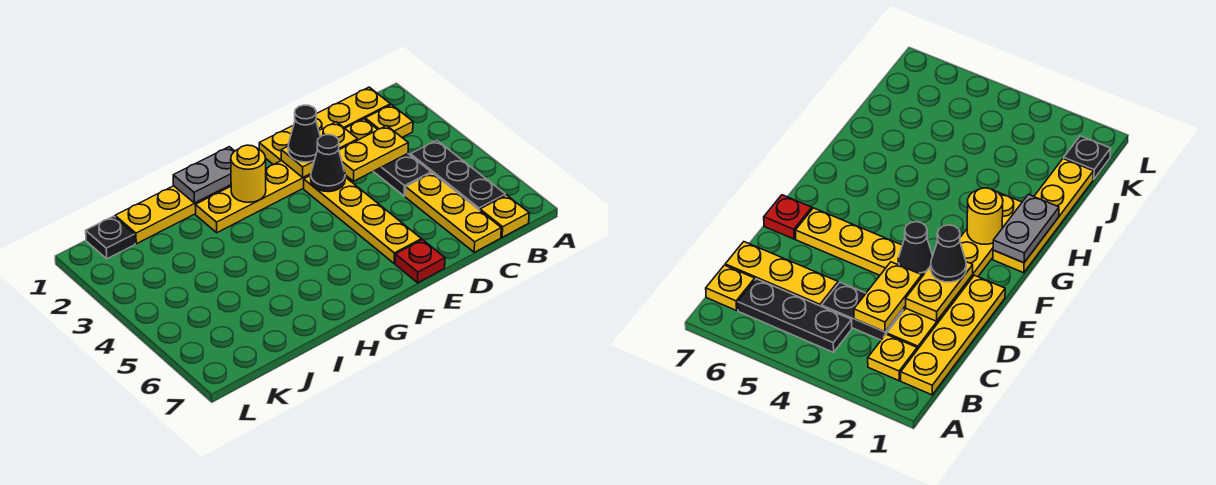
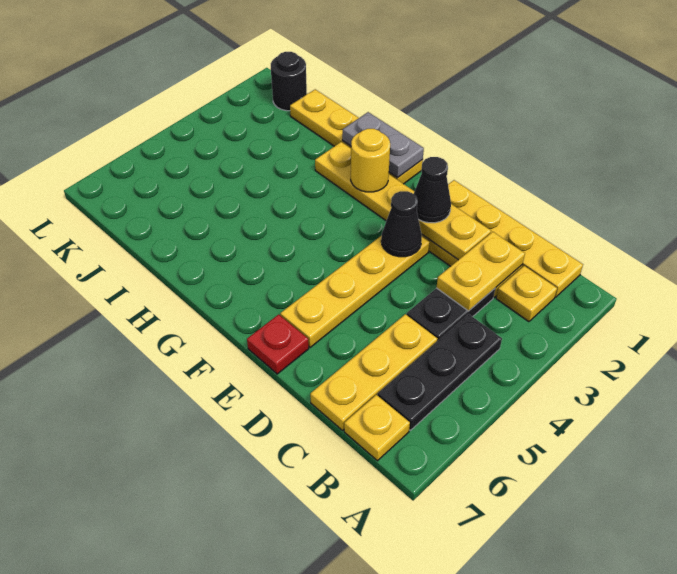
yellow plate C3:D3 level 2 -> yellow plate C2:C3 level 2
black plate K1 level 1 -> black round brick K1 level 1

